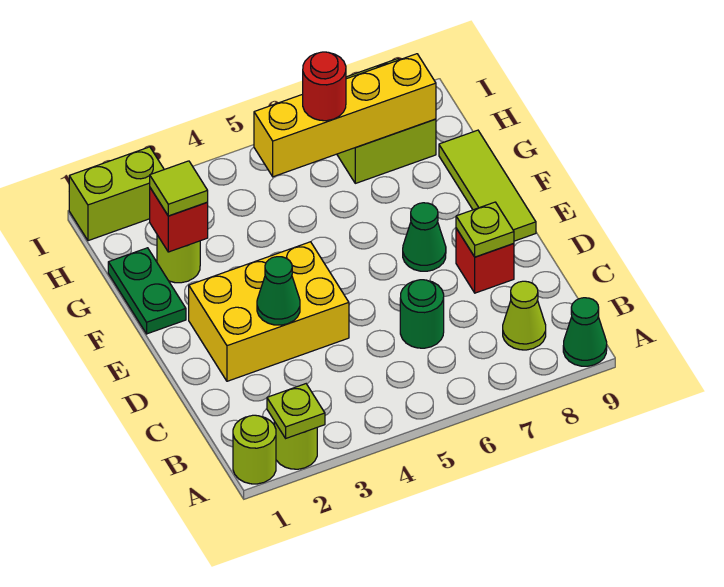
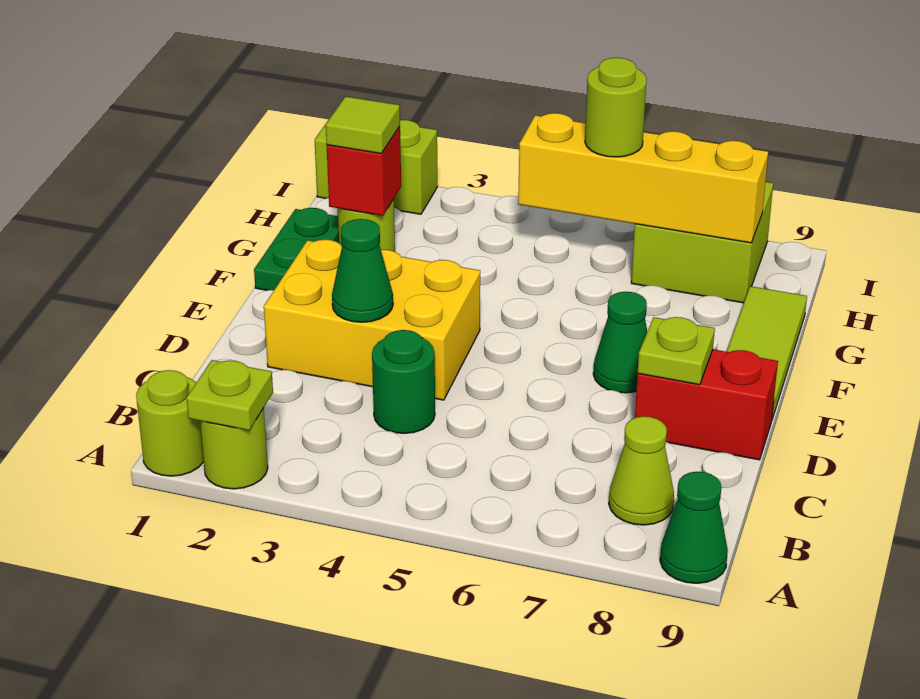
green round brick C6 level 1 -> green round brick C4 level 1
red brick D8 level 1 -> red brick D8:D9 level 1
red round brick H6 level 3 -> lime round brick H6 level 3

